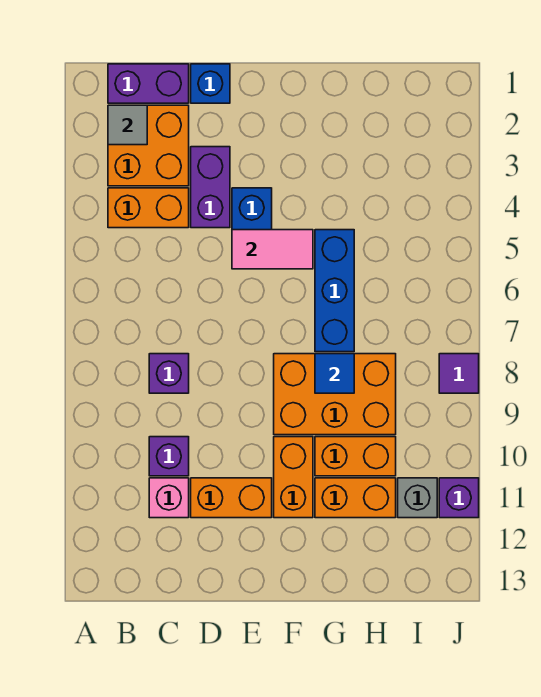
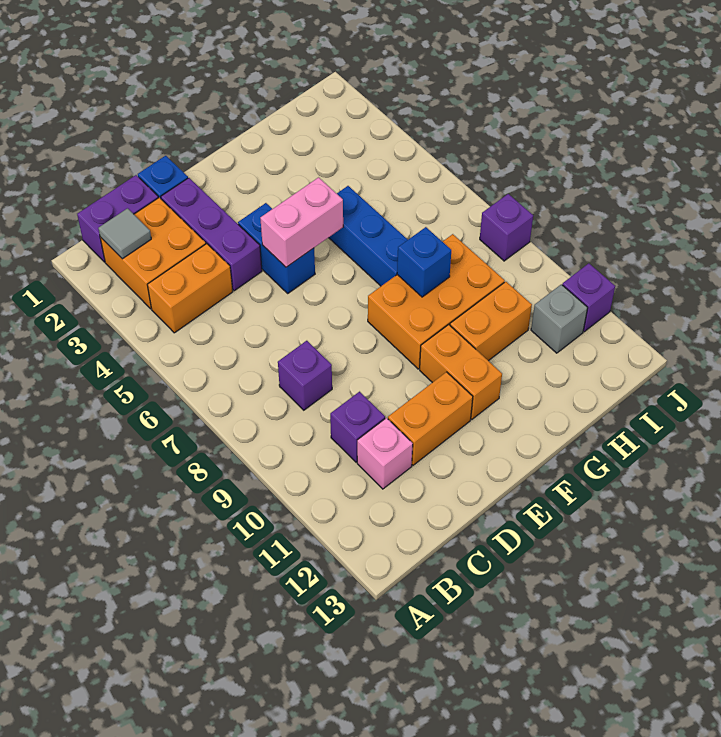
purple brick D3:D4 level 1 -> purple brick D2:D4 level 1
pink tile E5:F5 level 2 -> pink brick E5:F5 level 2
blue tile G8 level 2 -> blue brick G8 level 2
orange brick G11:H11 level 1 -> none
purple tile J8 level 1 -> purple brick J8 level 1

